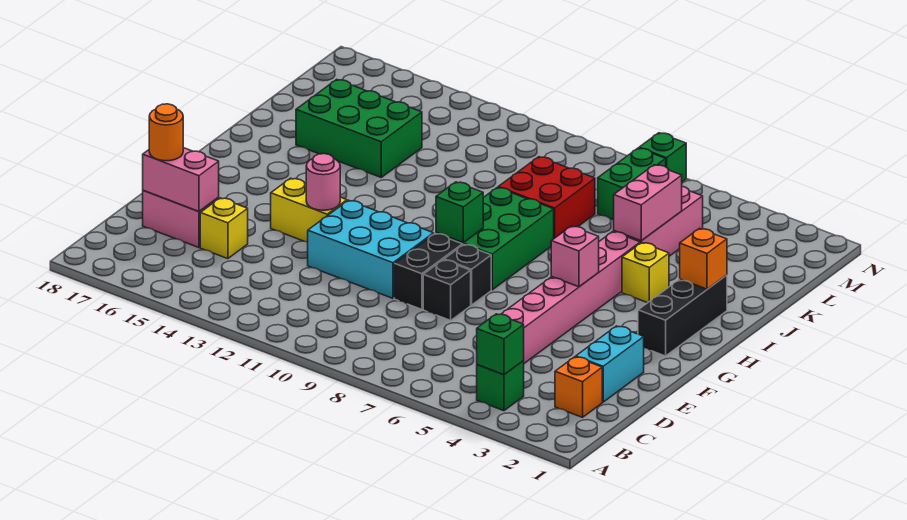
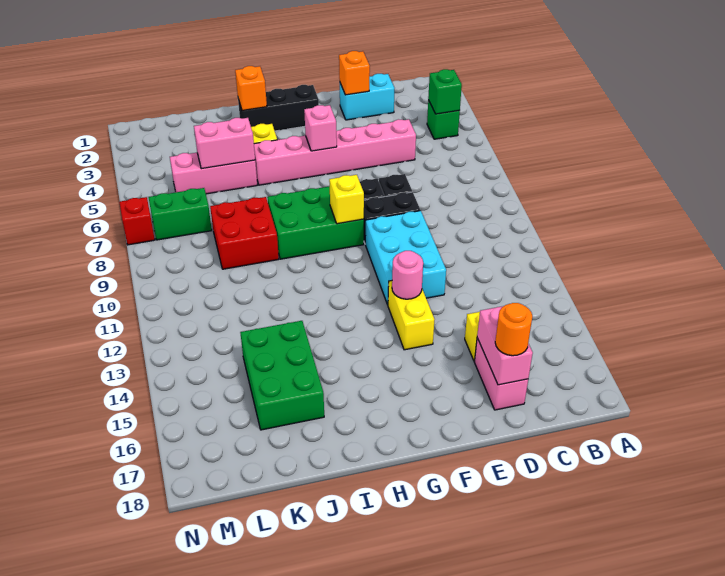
orange brick C2 level 1 -> orange brick E2 level 2
green brick G9 level 2 -> yellow brick G9 level 2
green brick N7 level 1 -> red brick N7 level 1

